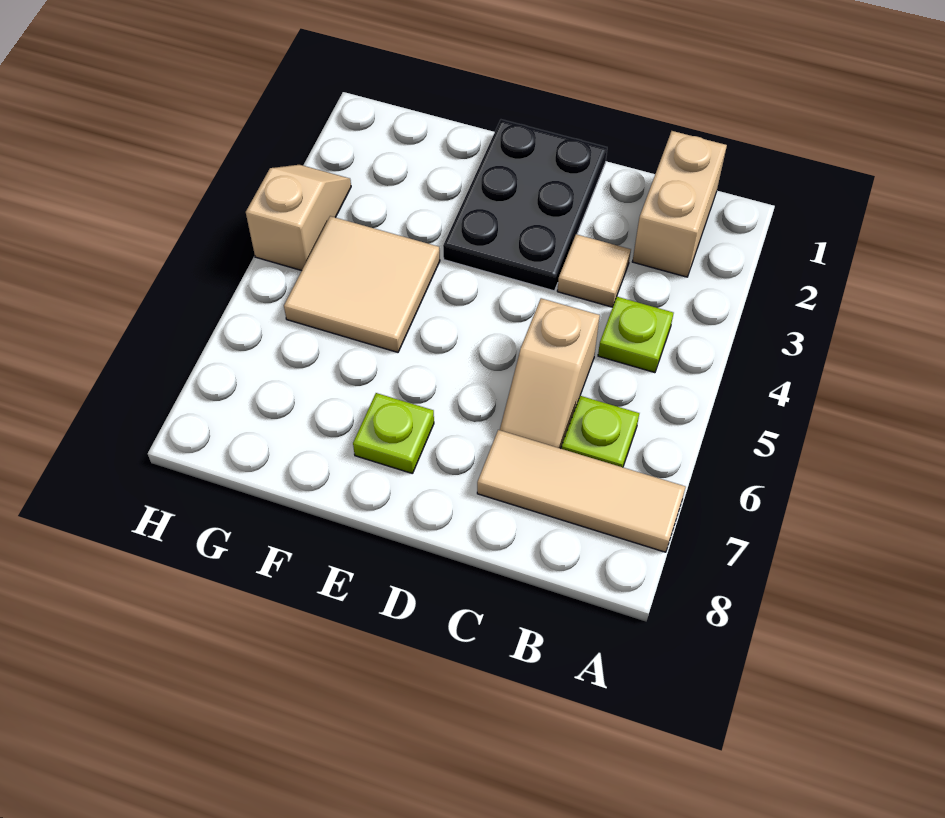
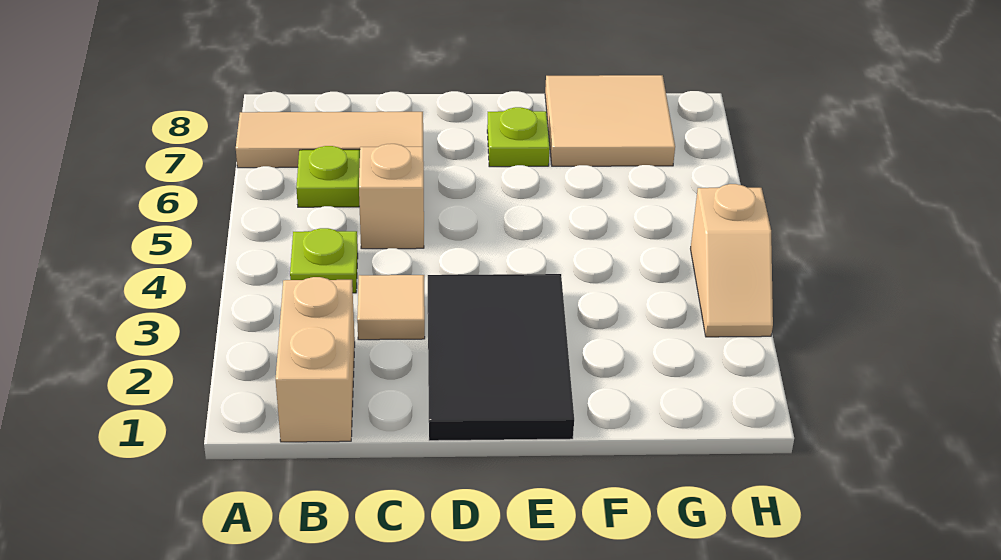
black plate D1:E3 level 1 -> black tile D1:E3 level 1
tan tile F4:G5 level 1 -> tan tile F7:G8 level 1

